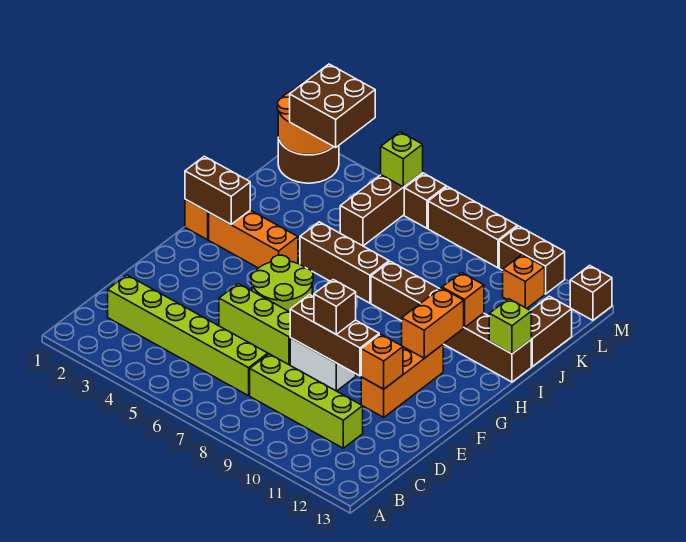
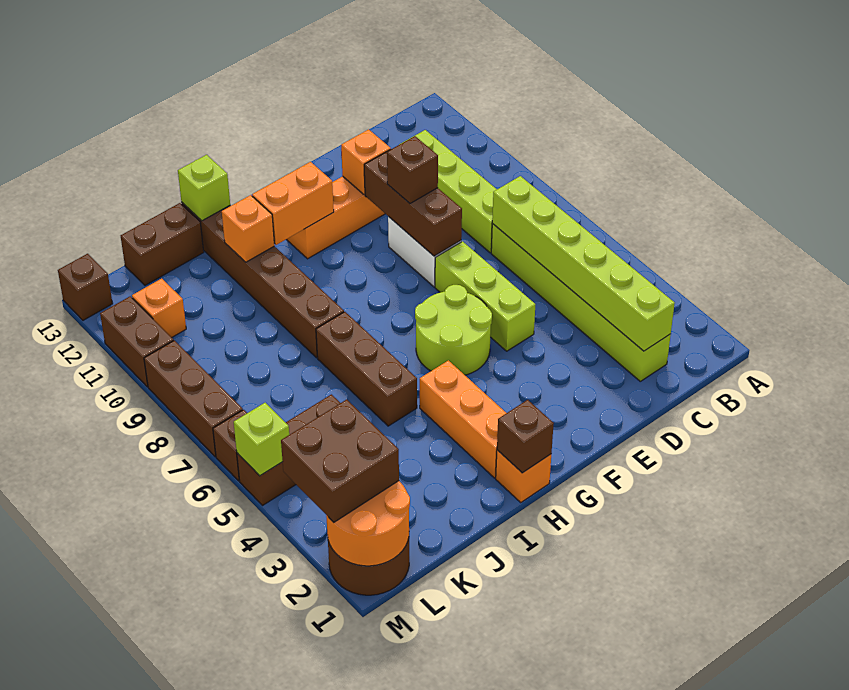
none -> lime brick C2:C7 level 2
brown brick H1:H2 level 2 -> brown brick H1 level 2

